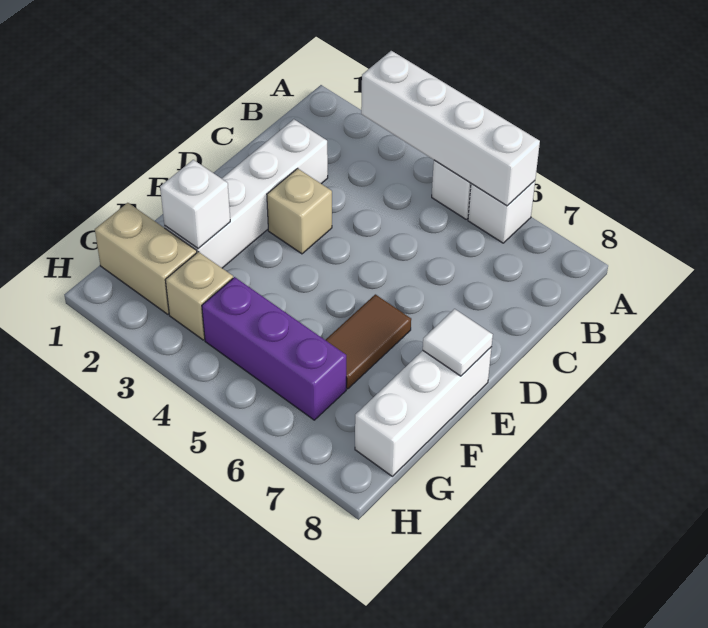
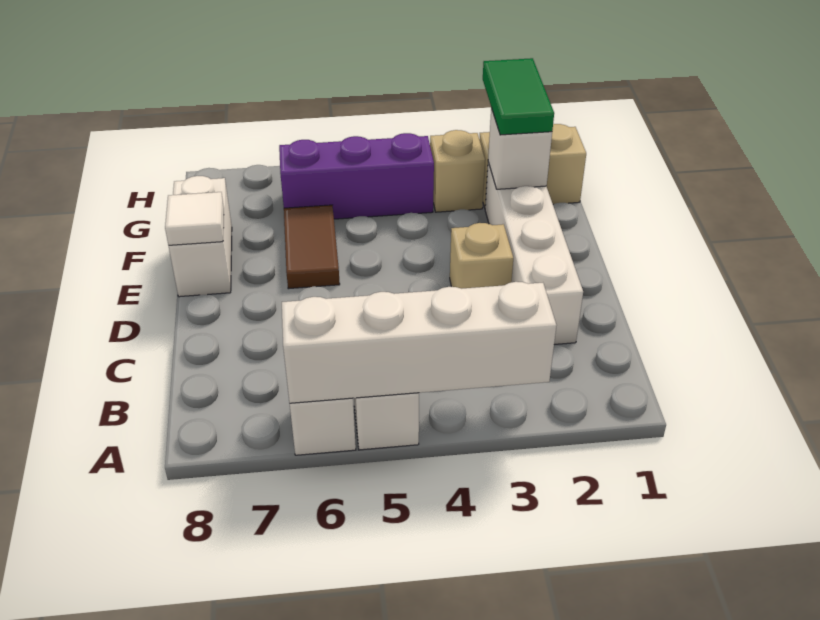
white brick E8:G8 level 1 -> white brick E8:F8 level 1
none -> green tile F2:G2 level 3

